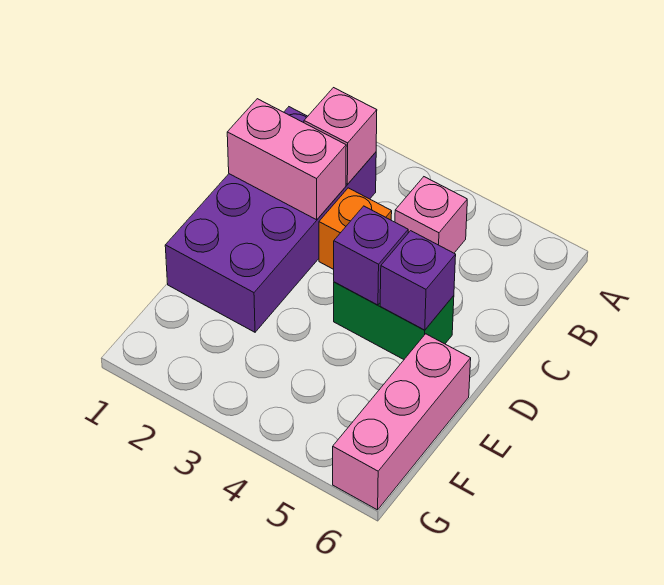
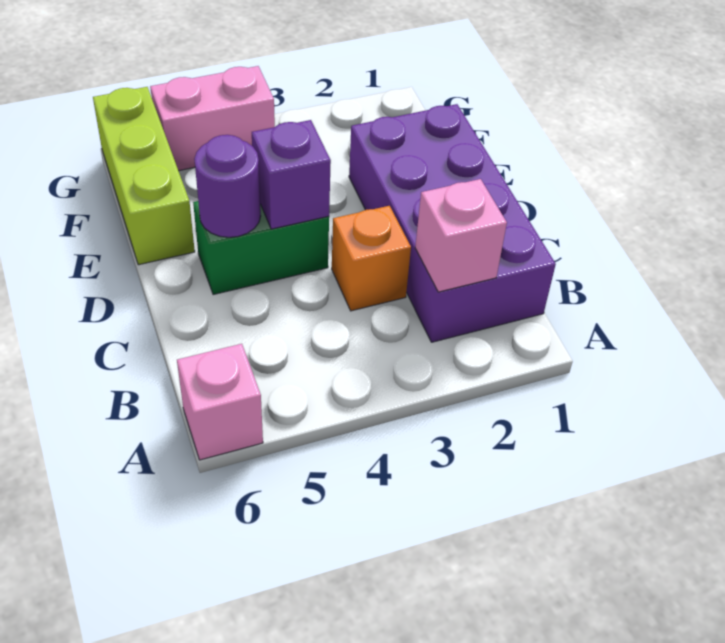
pink brick B4 level 1 -> pink brick A6 level 1
pink brick C1:C2 level 2 -> pink brick G4:G5 level 1
purple brick D5 level 2 -> purple round brick D5 level 2
pink brick E6:G6 level 1 -> lime brick E6:G6 level 1

